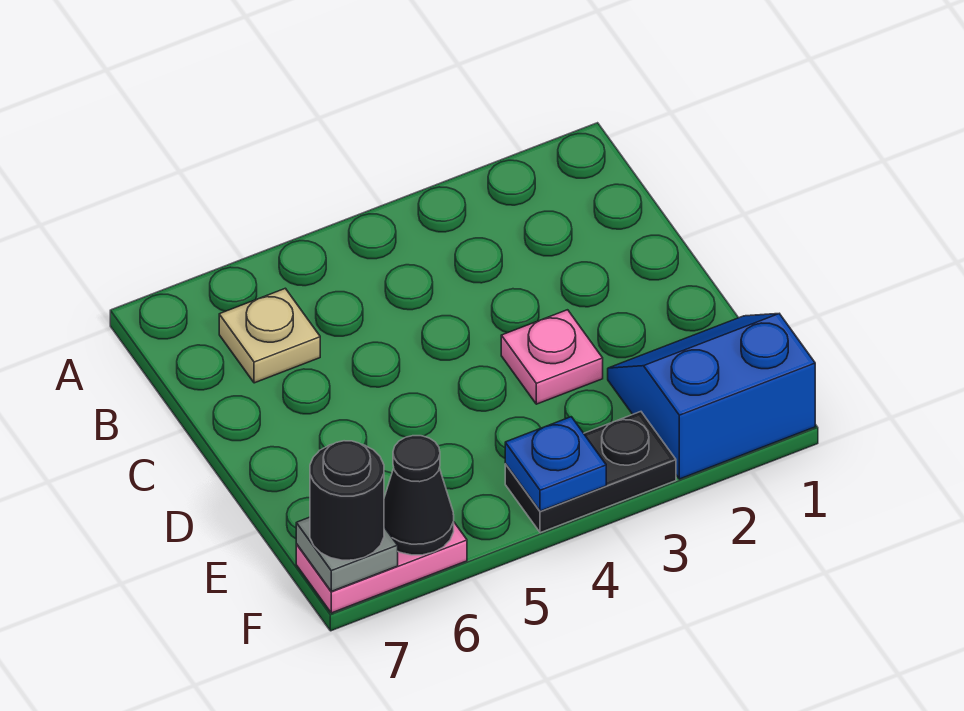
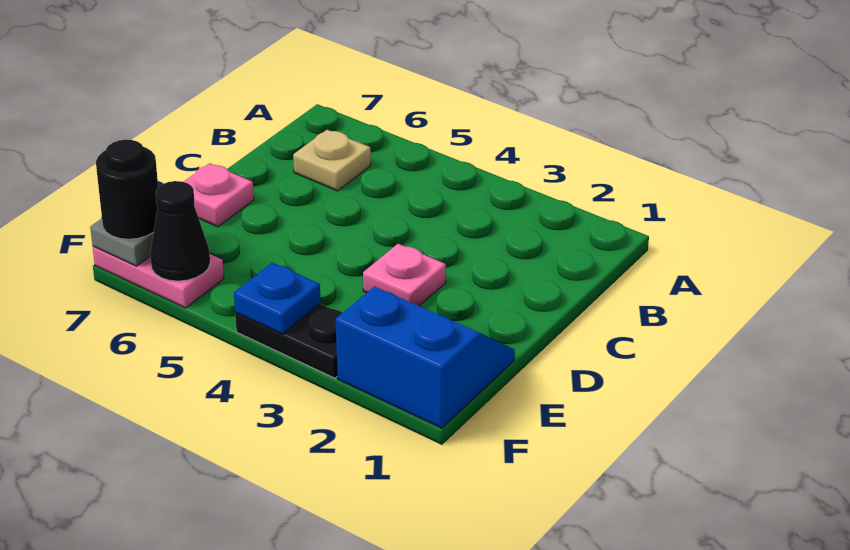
none -> pink plate D7 level 1

